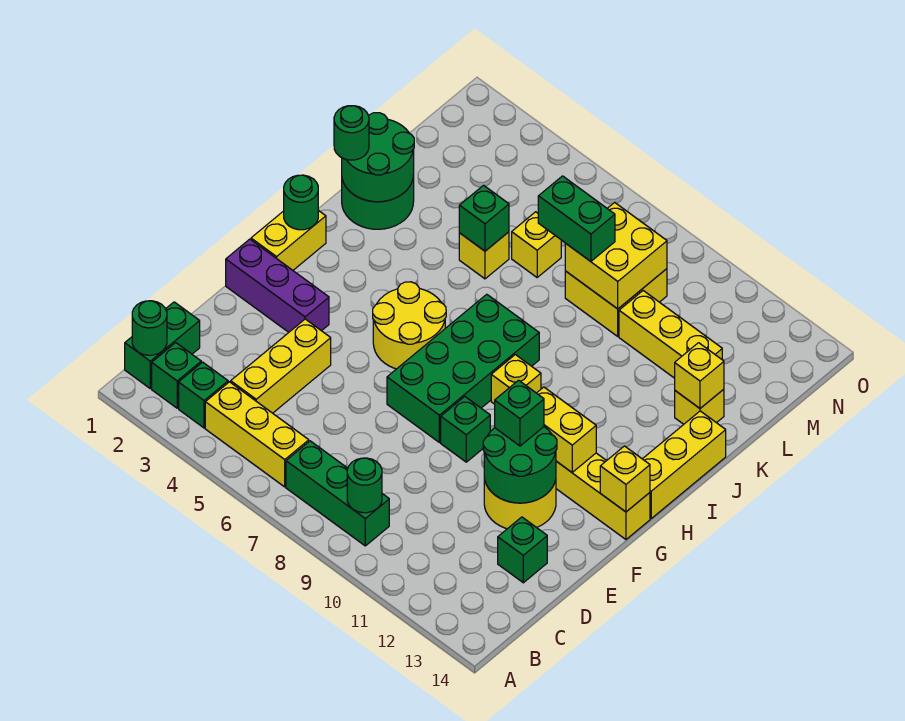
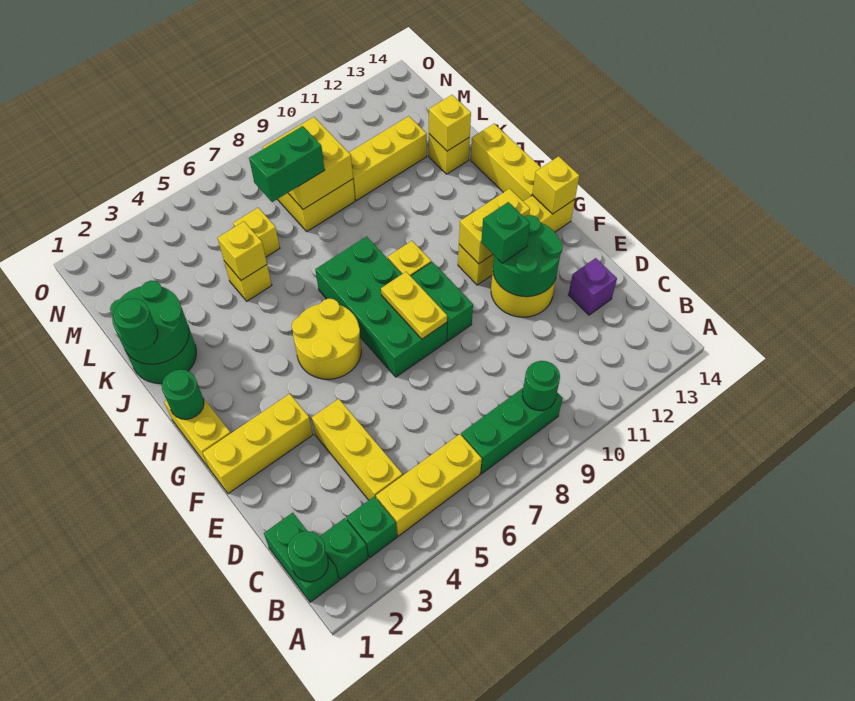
green brick D13 level 1 -> purple brick D13 level 1
purple brick F1:F3 level 1 -> yellow brick F1:F3 level 1
none -> yellow plate F8:G8 level 2
green brick F9 level 1 -> green brick F9:G9 level 1
green brick K5 level 2 -> yellow brick K5 level 2

